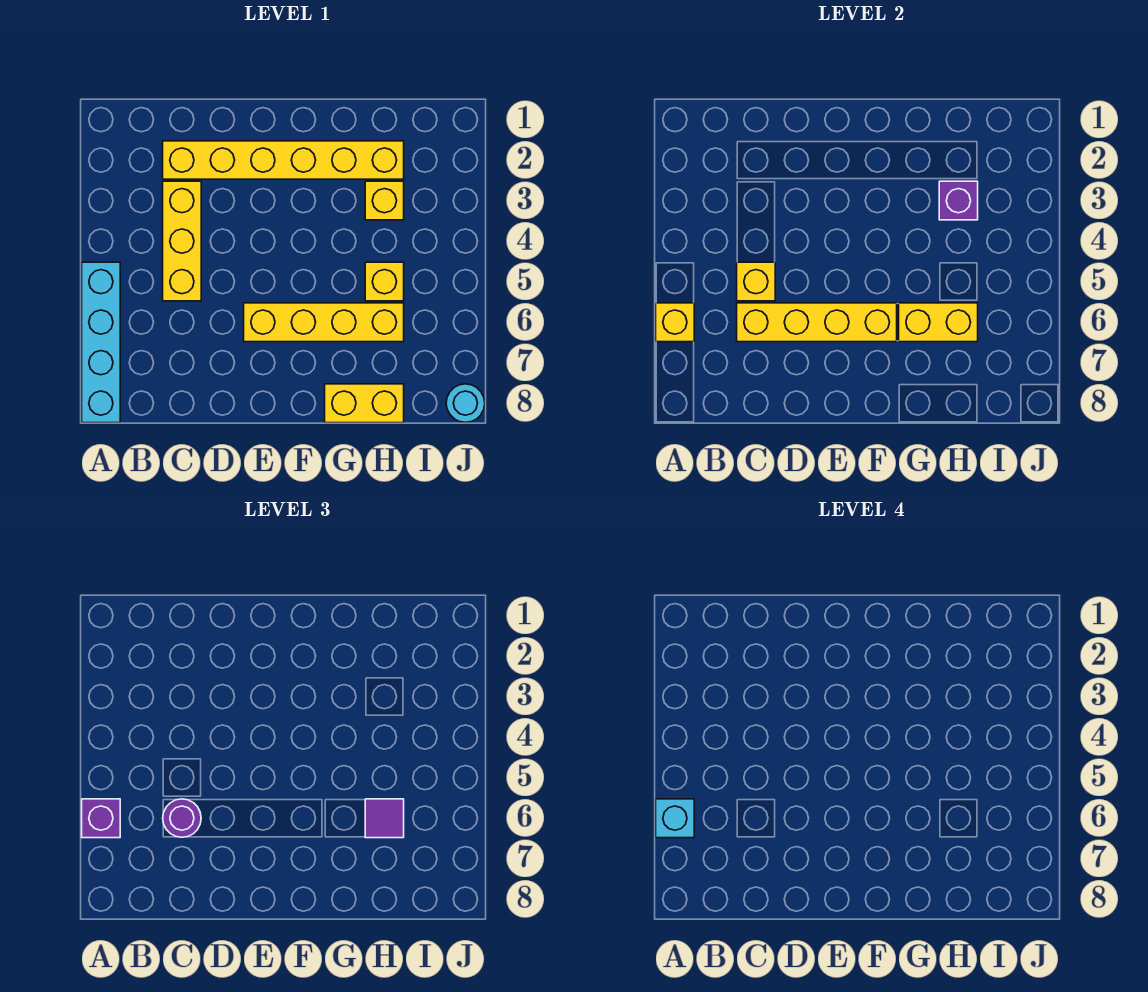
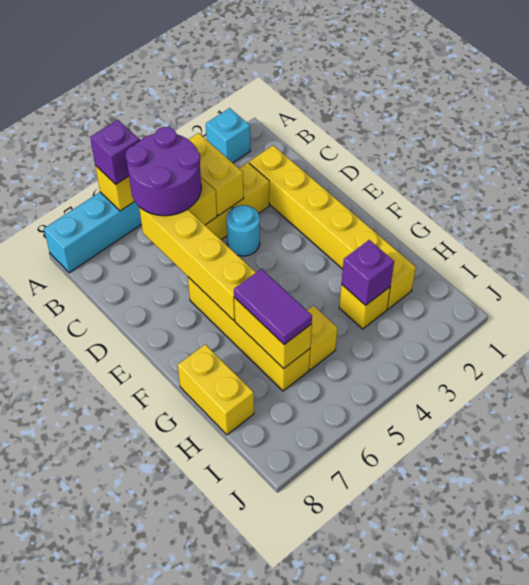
cyan brick A6 level 4 -> cyan brick A2 level 1
none -> yellow brick B4:C4 level 2
purple round brick C6 level 3 -> purple round brick B5:C6 level 3
purple tile H6 level 3 -> purple tile G6:H6 level 3
cyan round brick J8 level 1 -> cyan round brick D4 level 1

